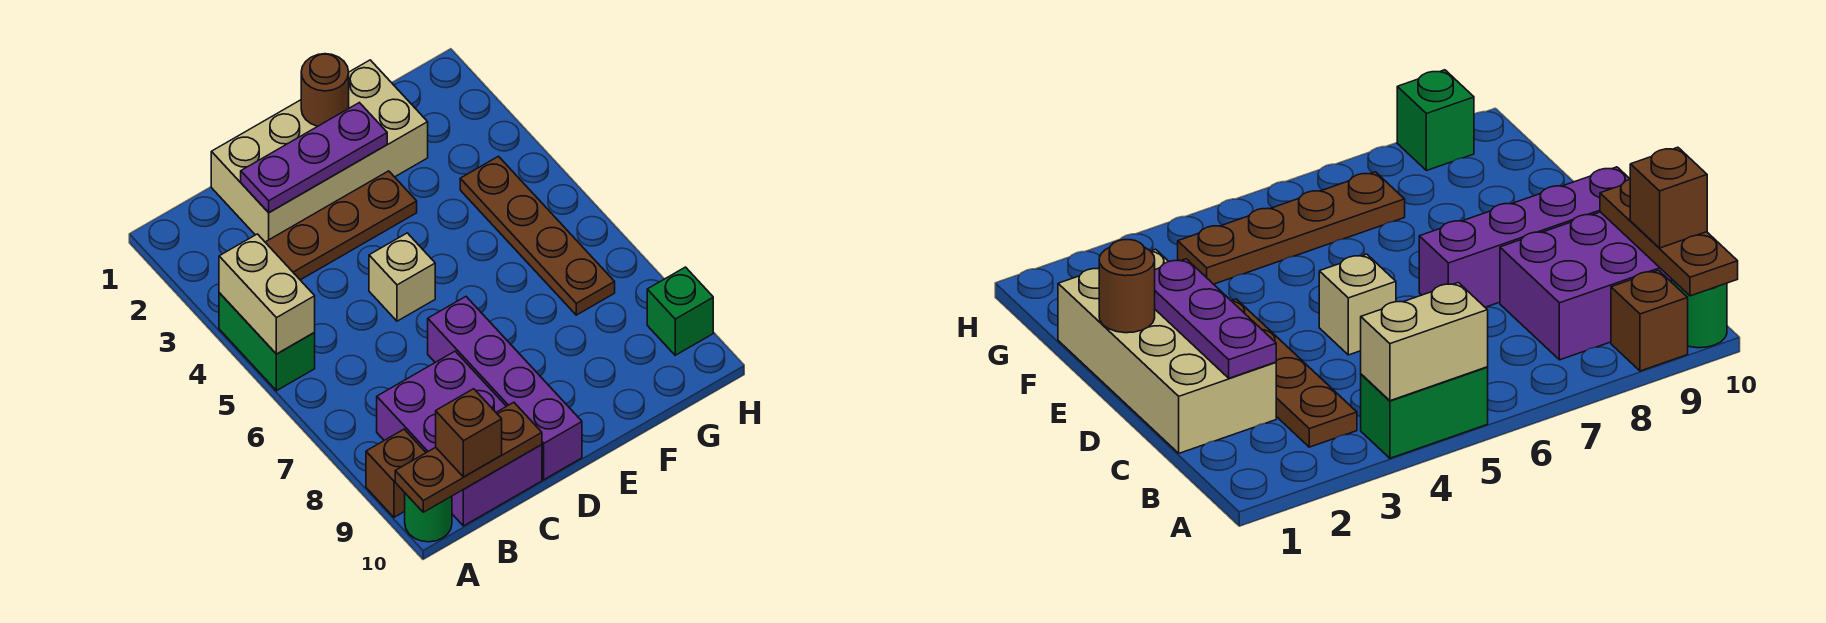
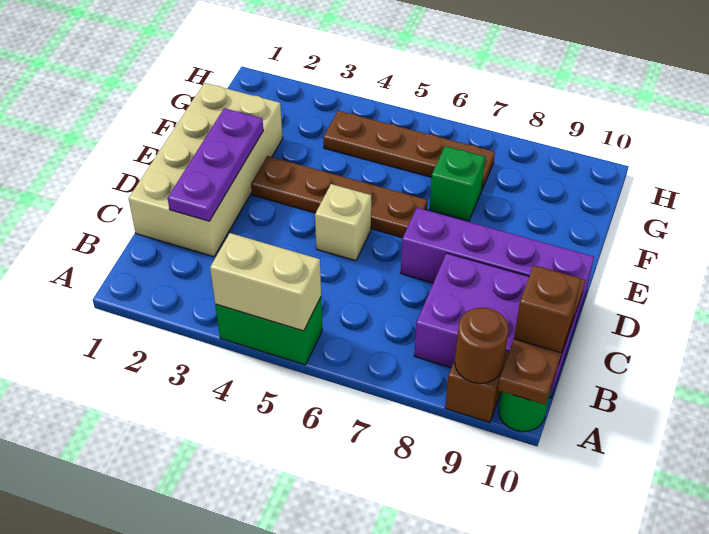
brown plate B3:E3 level 1 -> brown plate E3:E6 level 1
brown round brick E1 level 2 -> brown round brick A9 level 2
green brick H9 level 1 -> green brick F7 level 1

